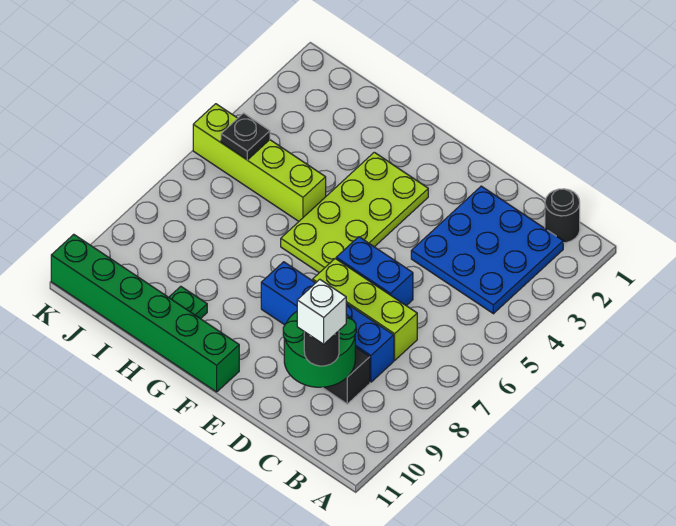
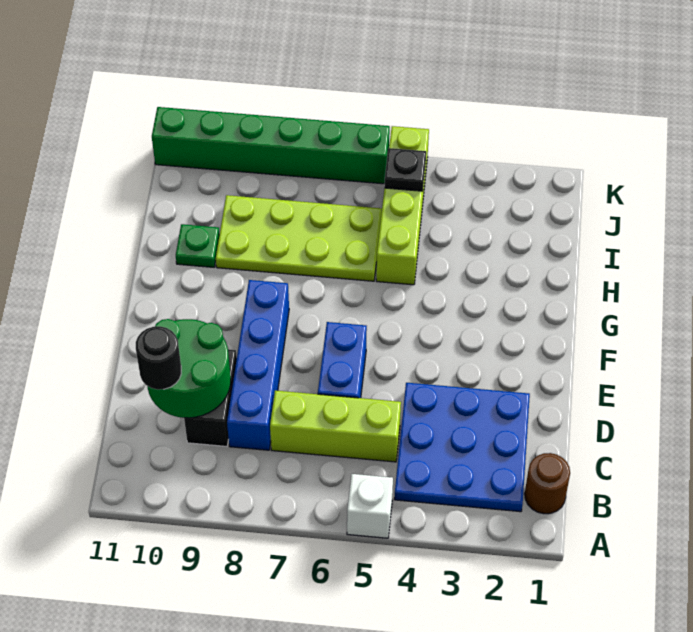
black round brick B1 level 1 -> brown round brick B1 level 1
lime brick C7:E7 level 1 -> lime brick C5:C7 level 1
white brick C10 level 4 -> white brick A5 level 1
lime plate F3:G6 level 1 -> lime plate H6:I9 level 1
green brick F11:K11 level 1 -> green brick K6:K11 level 1

